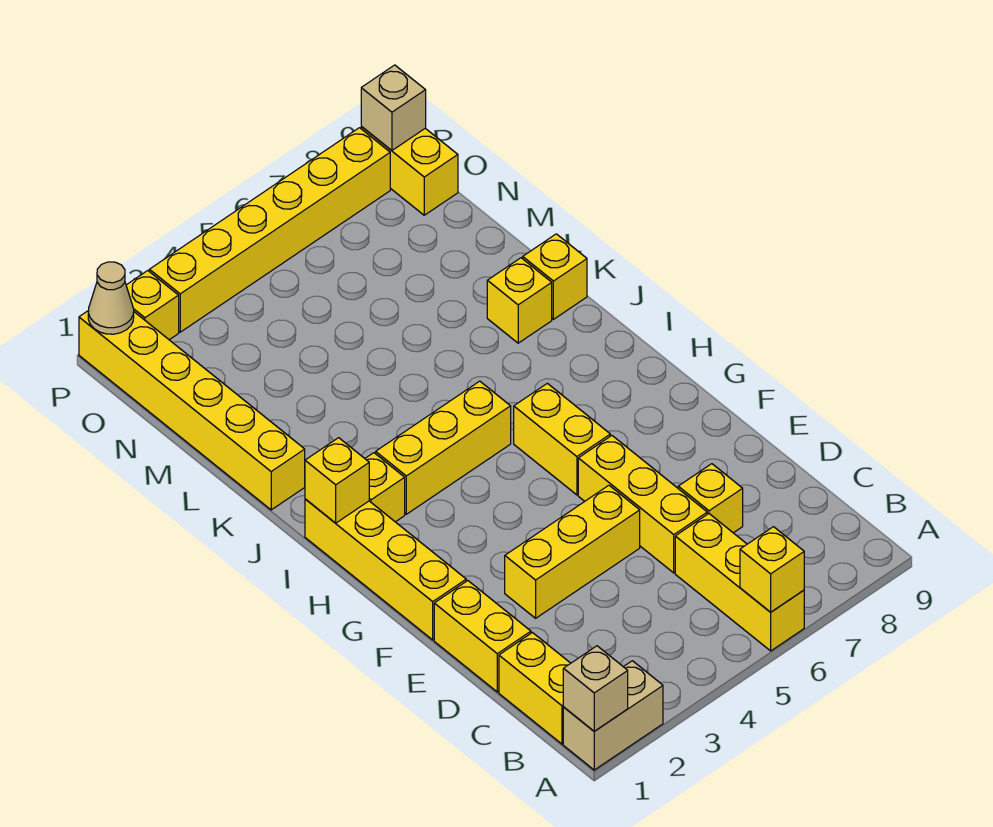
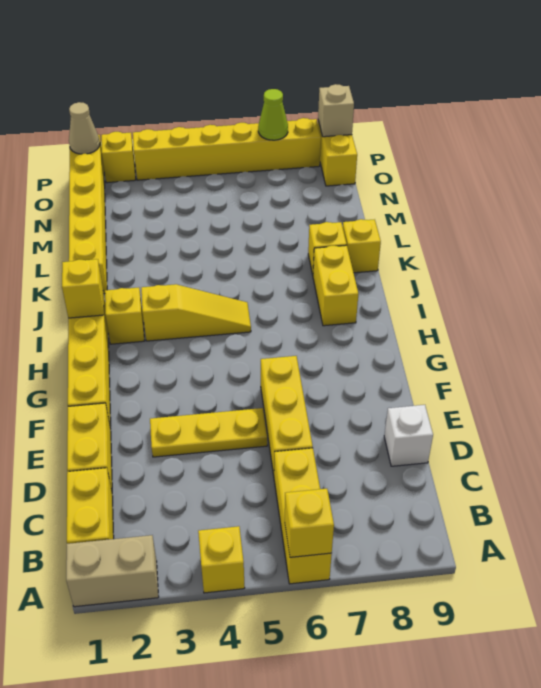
tan brick A1 level 2 -> none
yellow brick D7 level 1 -> yellow brick A4 level 1
none -> white brick D9 level 1
yellow brick E3:E5 level 1 -> yellow plate E3:E5 level 1
yellow brick G6:H6 level 1 -> yellow brick I8:J8 level 1
yellow brick I3:I5 level 1 -> yellow slope I3:I5 level 1 top 3
none -> lime cone P7 level 2

